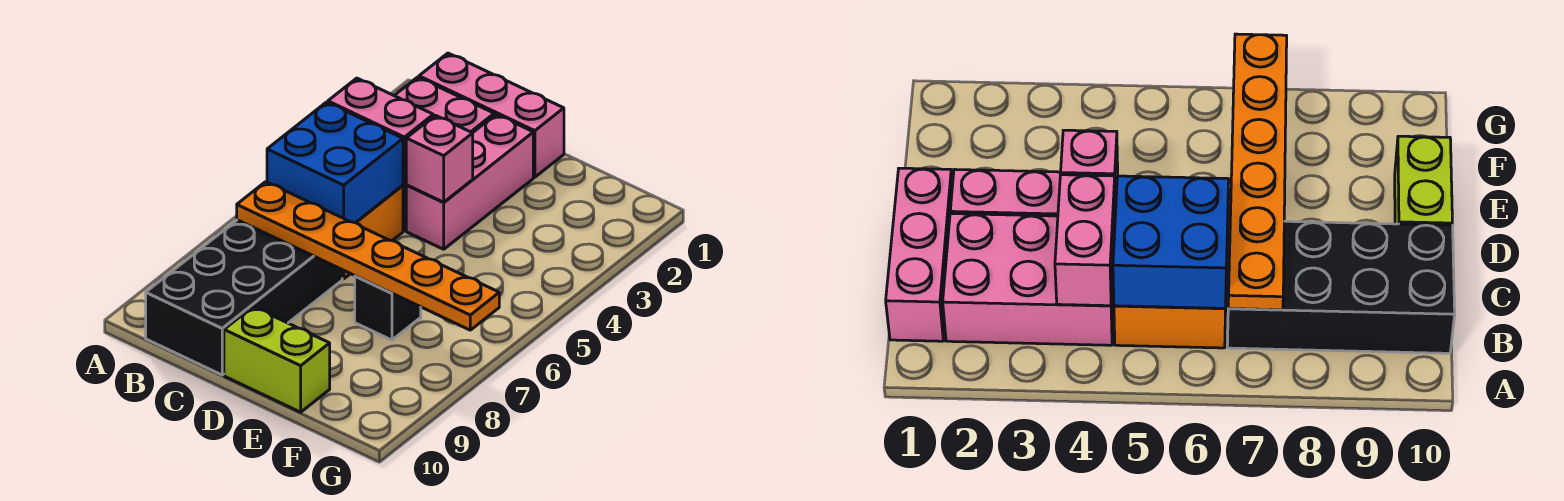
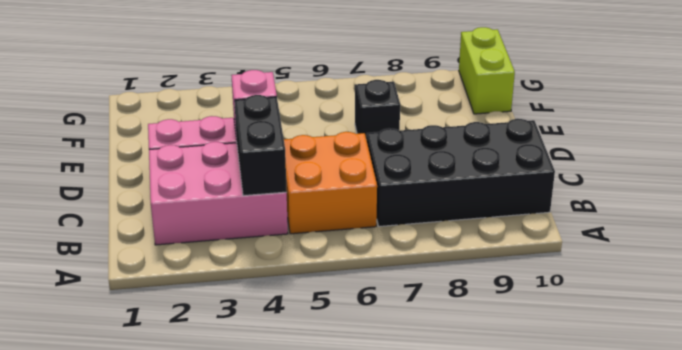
pink brick B1:D1 level 1 -> none
pink brick B4:C4 level 2 -> black brick B4:C4 level 2
blue brick B5:C6 level 2 -> none
orange plate B7:G7 level 2 -> none
lime brick D10:E10 level 1 -> lime brick F10:G10 level 1

